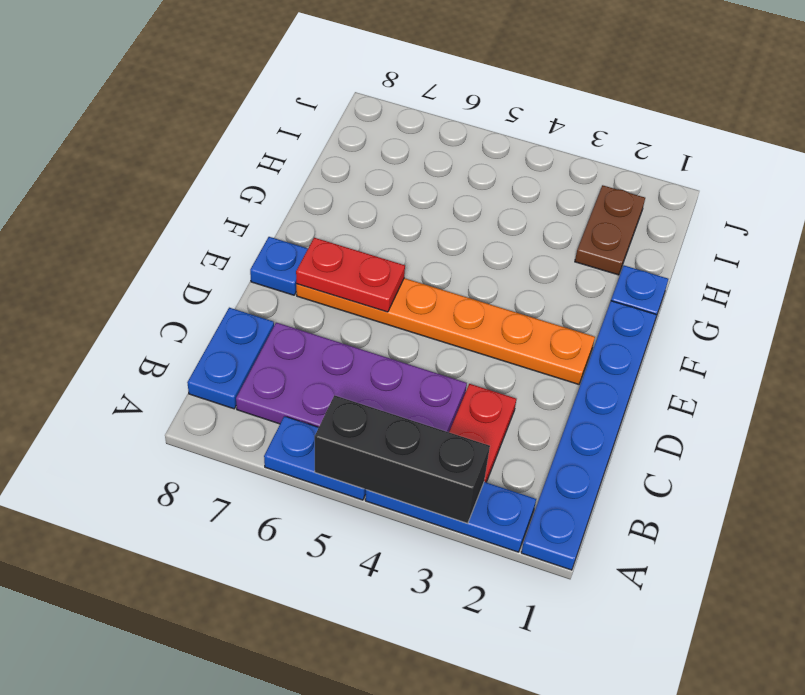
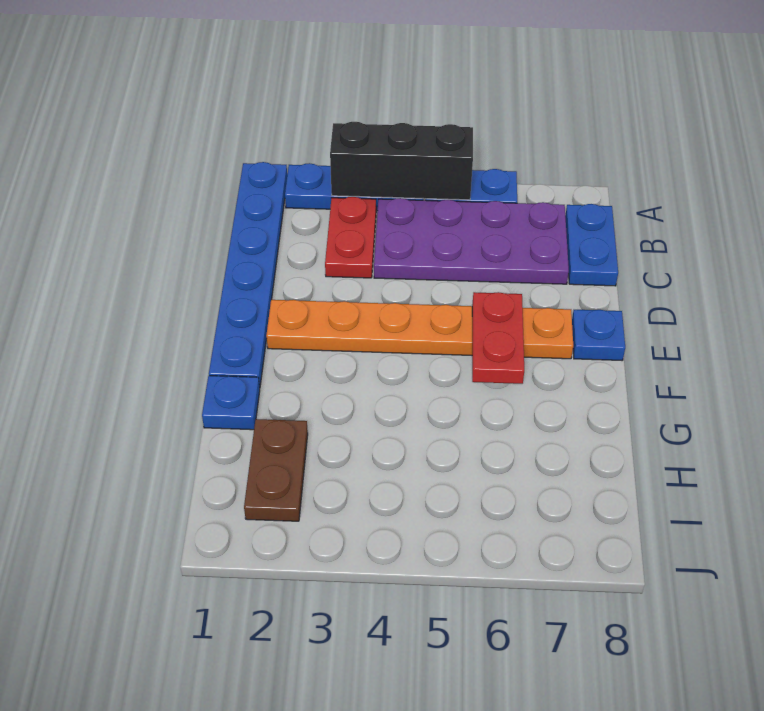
red plate E6:E7 level 2 -> red plate E6:F6 level 2

